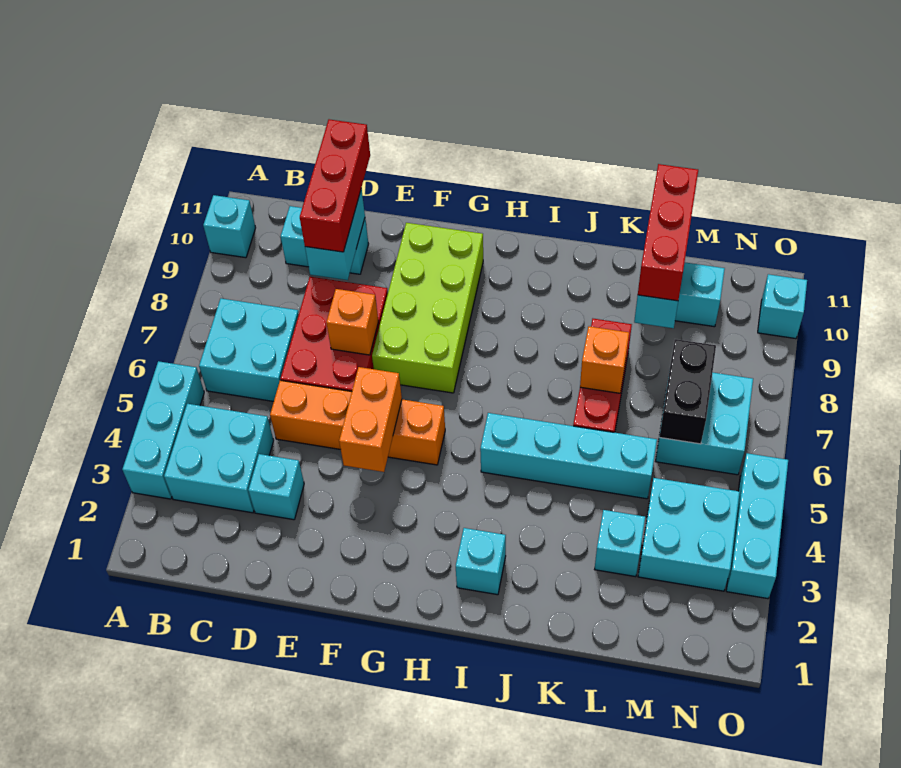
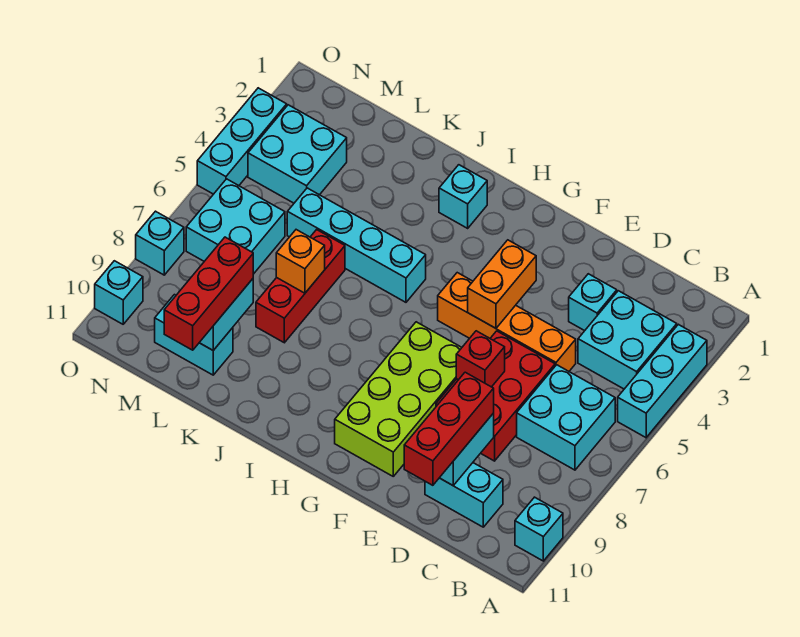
orange brick E7 level 2 -> red brick E7 level 2
cyan brick L3 level 1 -> cyan brick O8 level 1
black brick M6:M7 level 2 -> none

